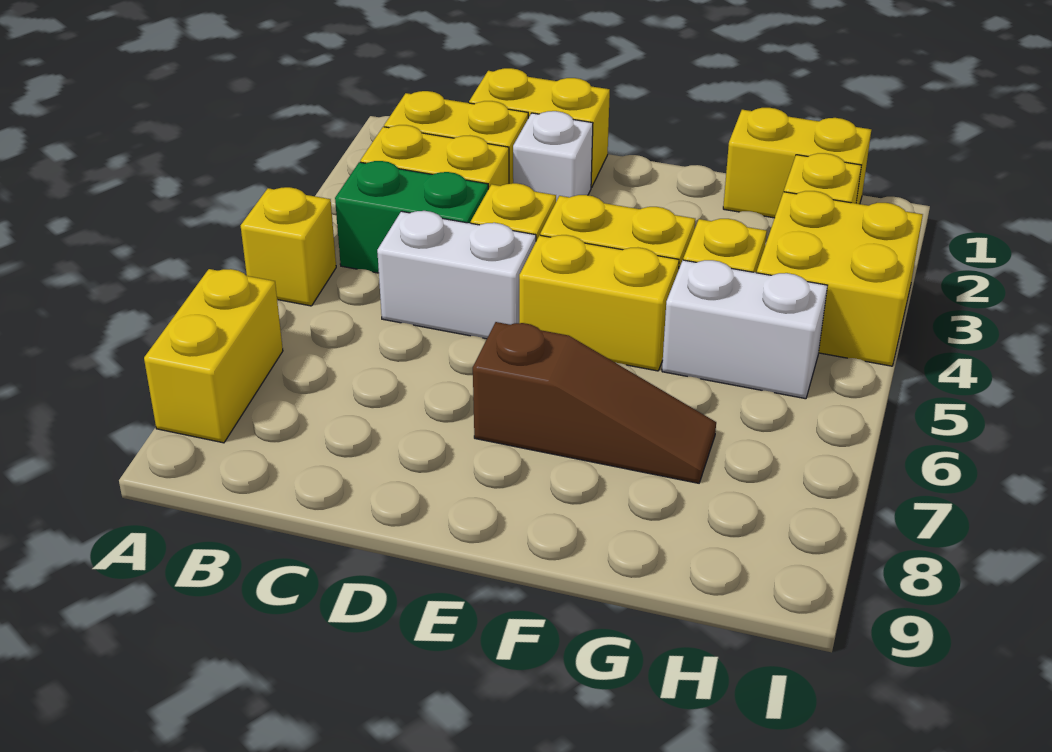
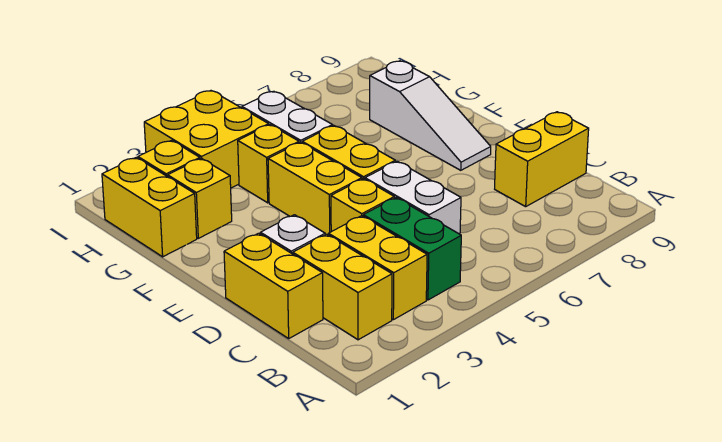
yellow brick A5 level 1 -> yellow brick G2 level 1
yellow brick A7:A8 level 1 -> yellow brick C8:C9 level 1
brown slope E7:G7 level 1 top E -> none
none -> white slope E8:G8 level 1 top G

